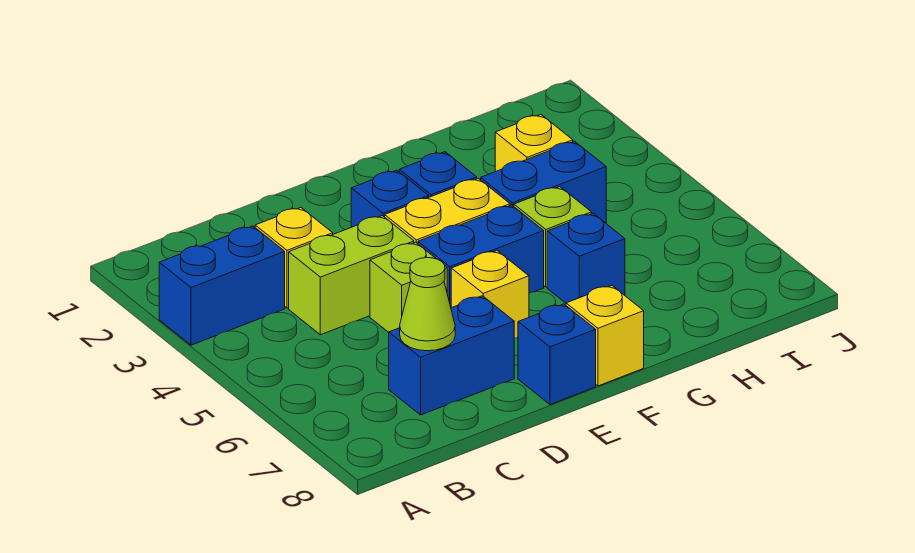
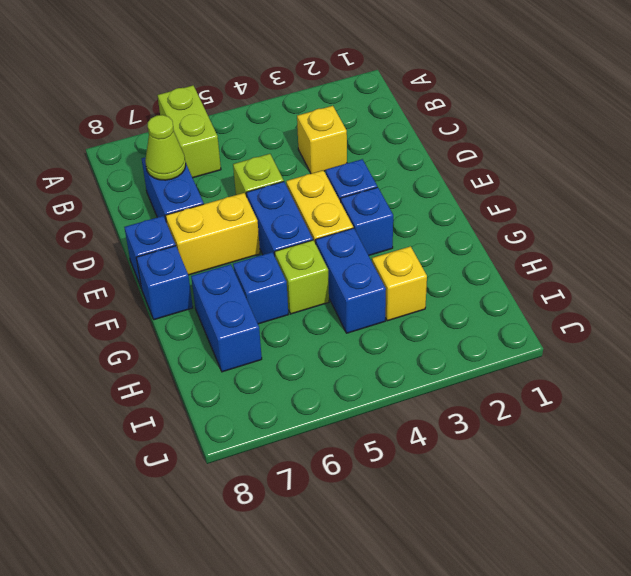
blue brick A3:B3 level 1 -> blue brick G7:H7 level 1
lime brick C4:D4 level 1 -> lime brick A6:B6 level 1
yellow brick E6 level 1 -> yellow brick E6:E7 level 1
yellow brick F8 level 1 -> blue brick F8 level 1

